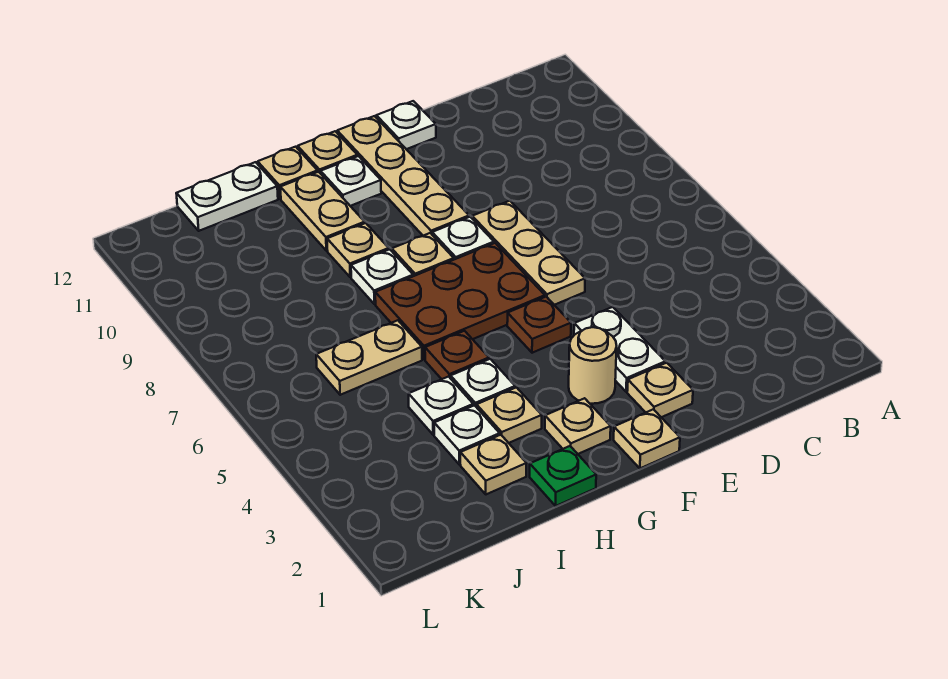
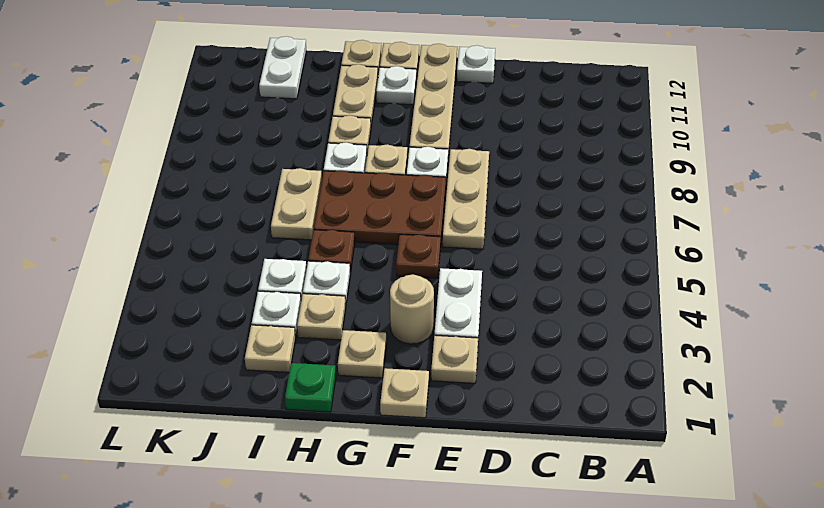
tan plate I6:J6 level 1 -> tan plate I6:I7 level 1
white plate I12:J12 level 1 -> white plate J11:J12 level 1

